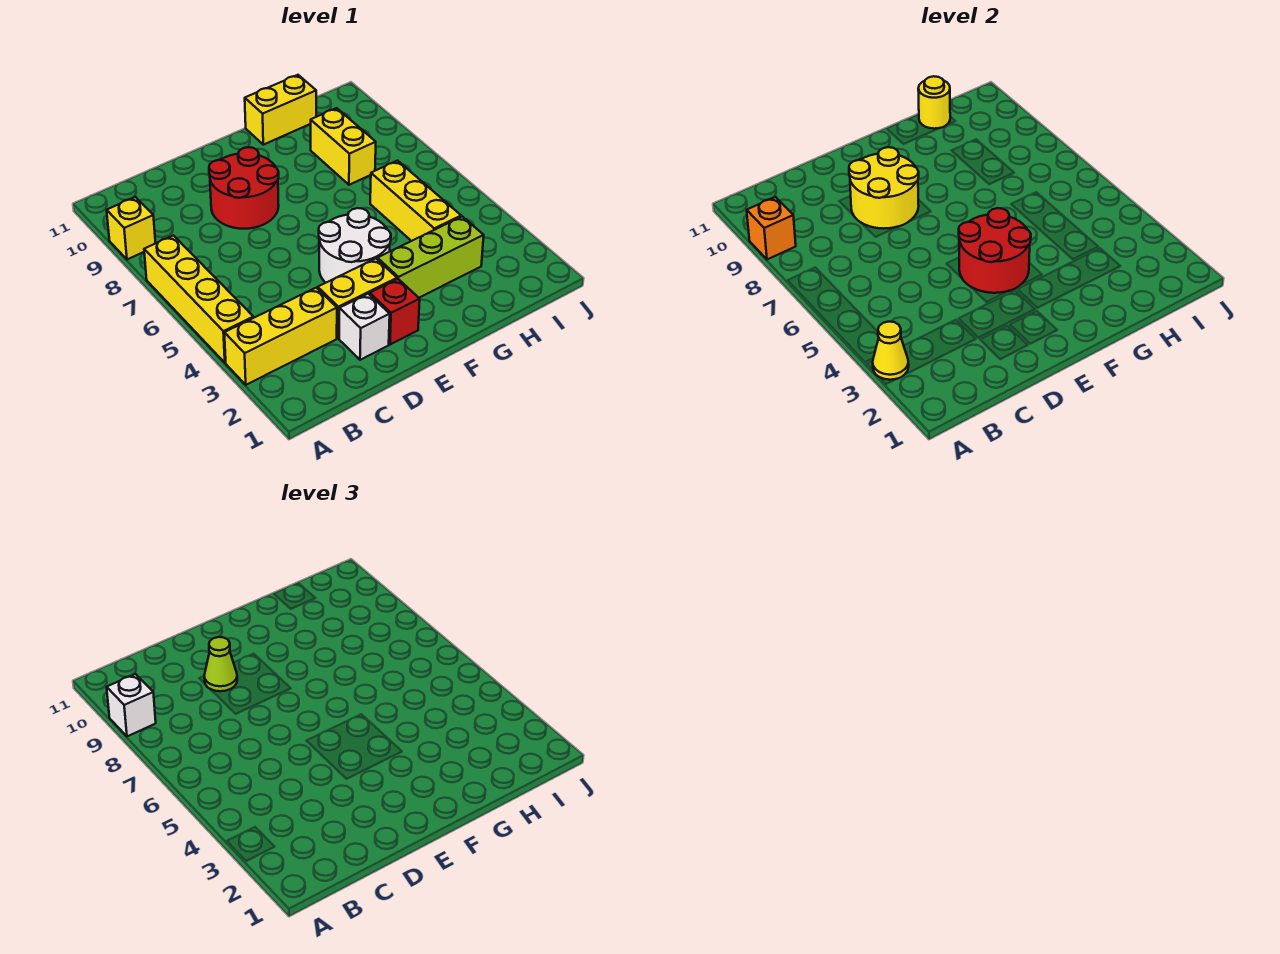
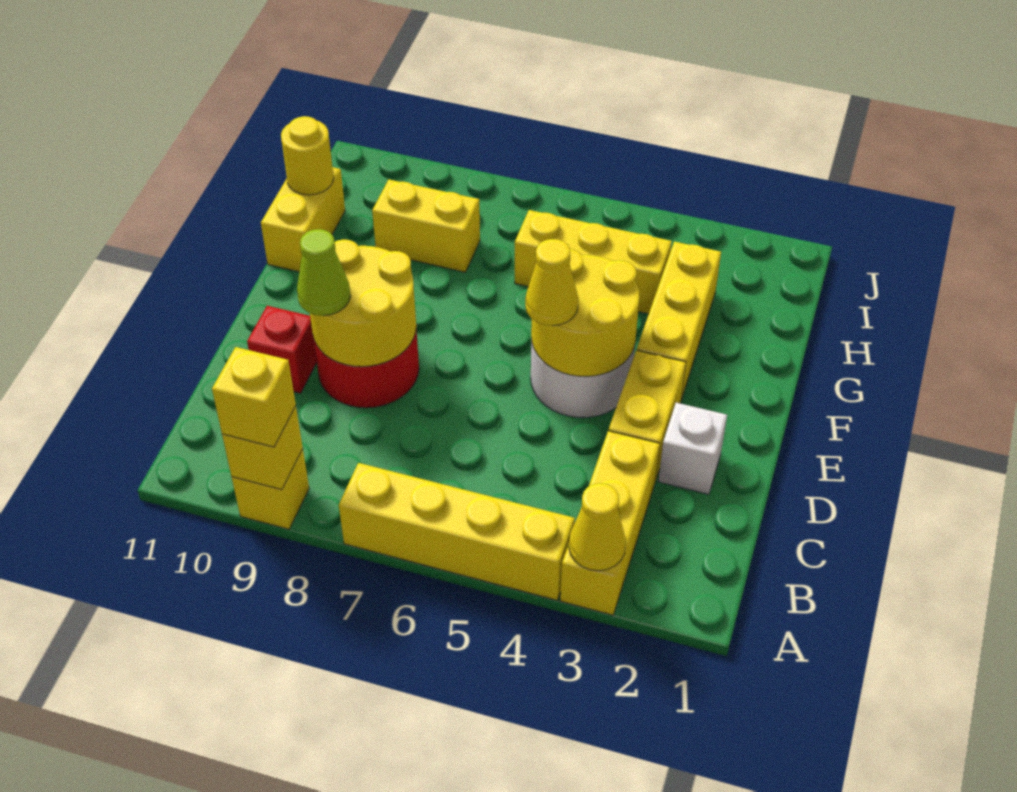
orange brick A9 level 2 -> yellow brick A9 level 2
white brick A9 level 3 -> yellow brick A9 level 3
red brick E2 level 1 -> red brick D10 level 1
red round brick E4:F5 level 2 -> yellow round brick E4:F5 level 2
none -> yellow cone E5 level 3
lime brick F3:H3 level 1 -> yellow brick F3:H3 level 1

